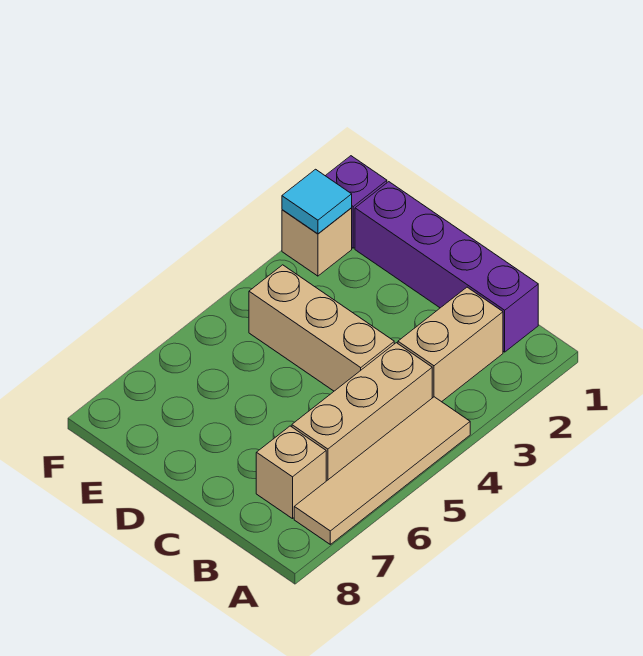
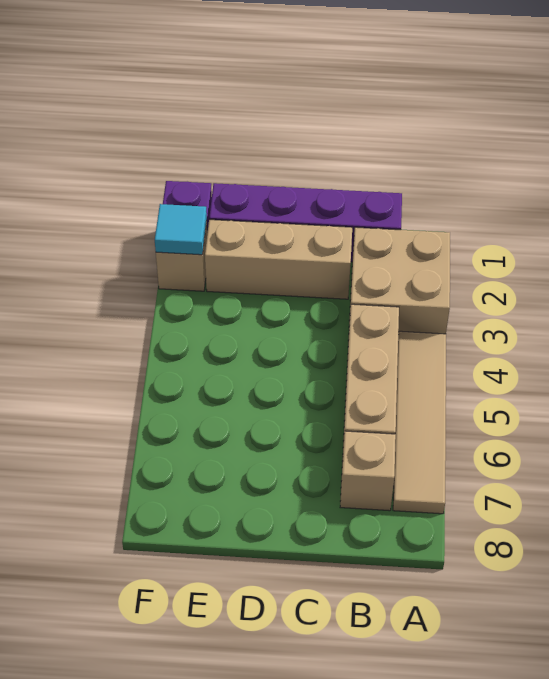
tan brick B2:B3 level 1 -> tan brick A2:B3 level 1
tan brick C4:E4 level 1 -> tan brick C2:E2 level 1

